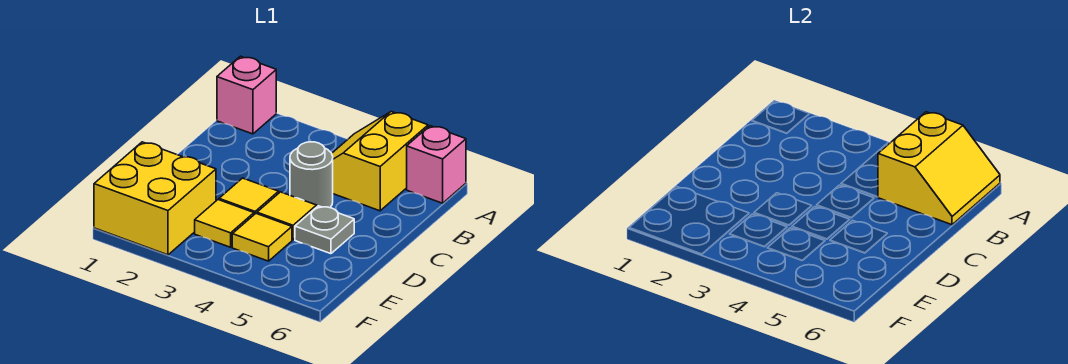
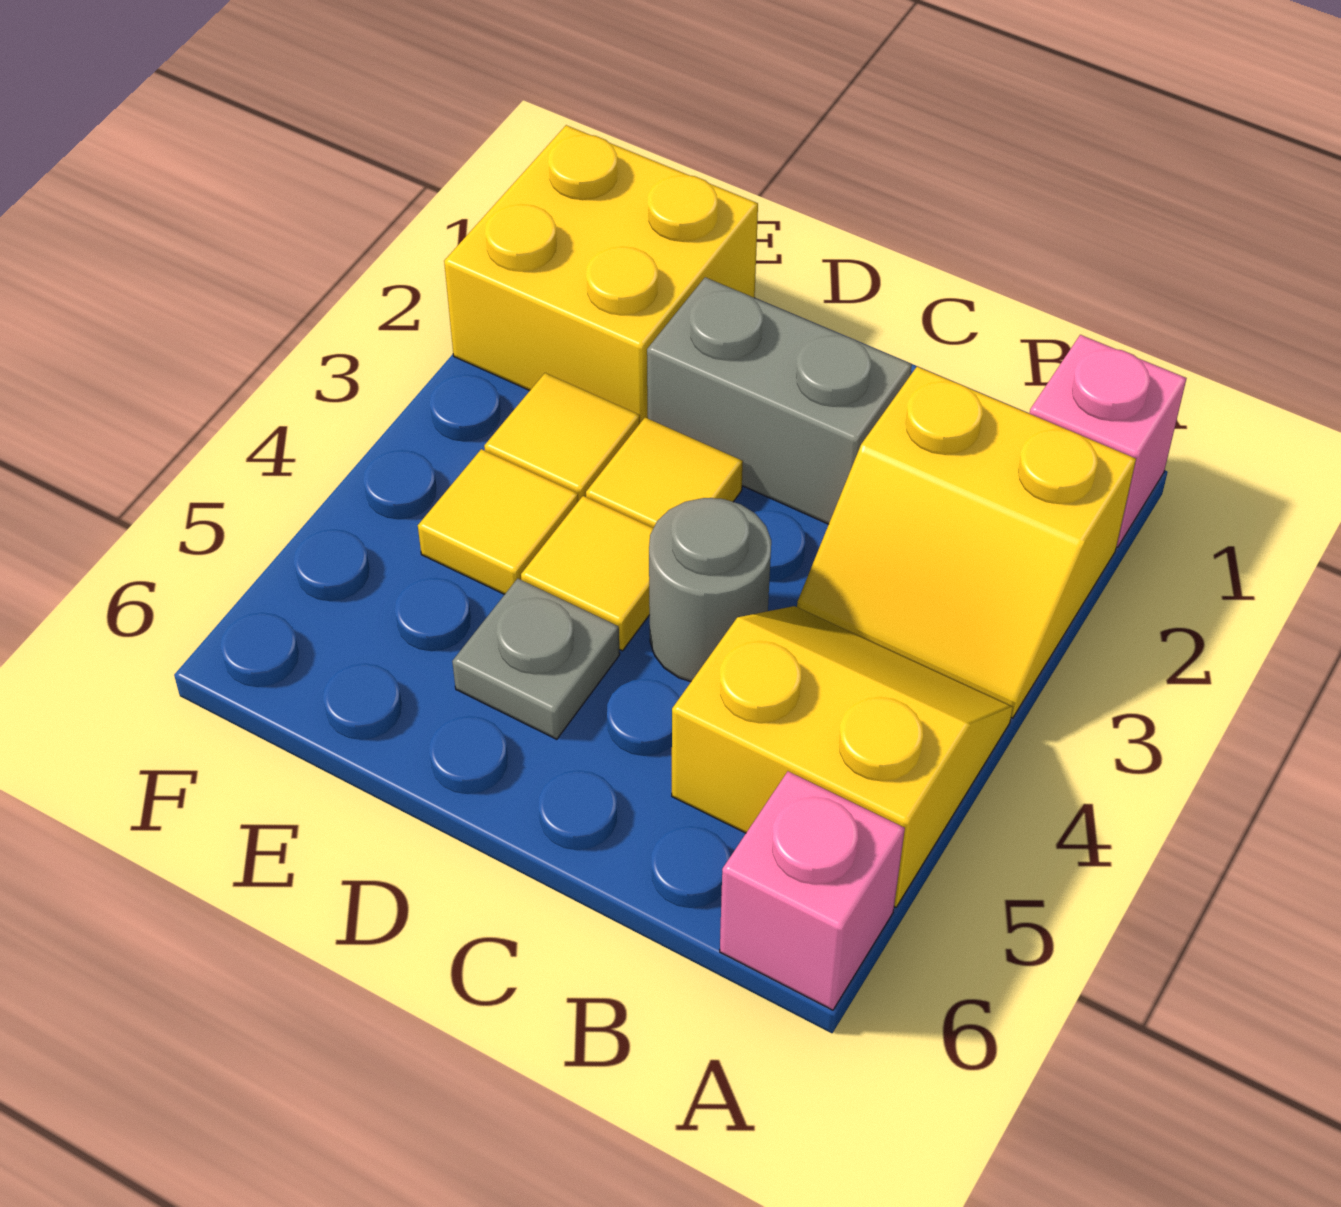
yellow slope A5:B6 level 2 top 5 -> yellow slope A2:B3 level 1 top 2
none -> grey brick C2:D2 level 1

